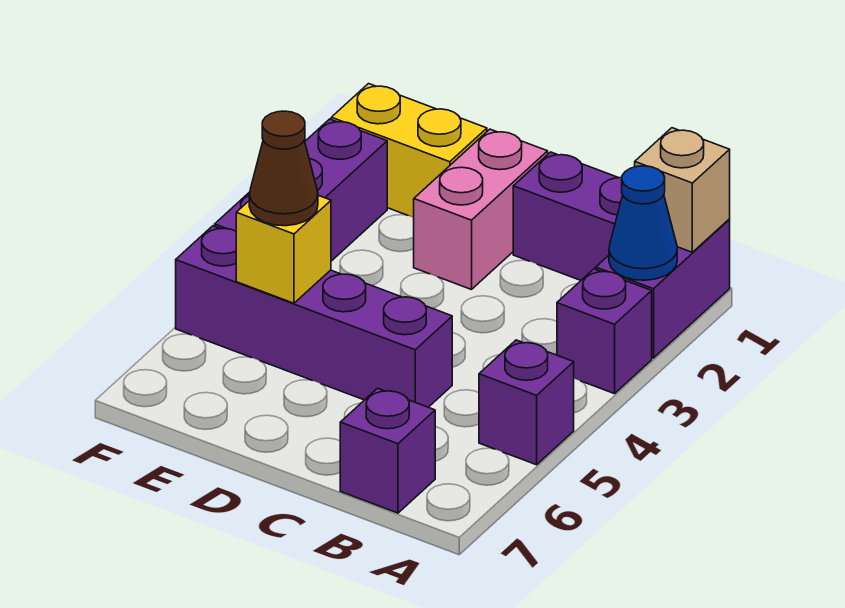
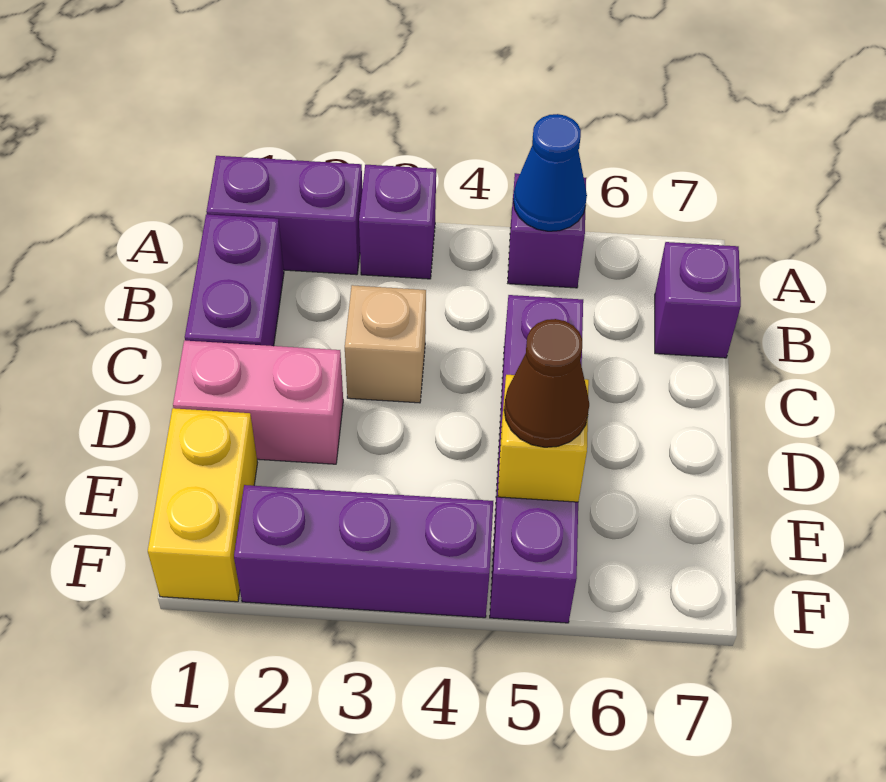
tan brick A1 level 2 -> tan brick C3 level 1
blue cone A2 level 2 -> blue cone A5 level 2

